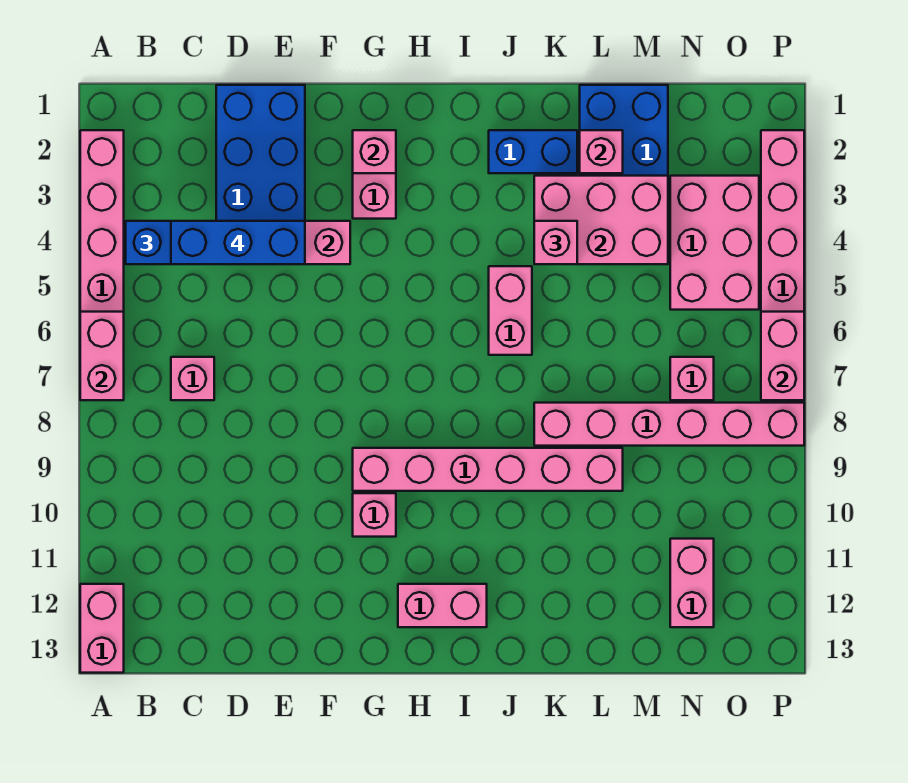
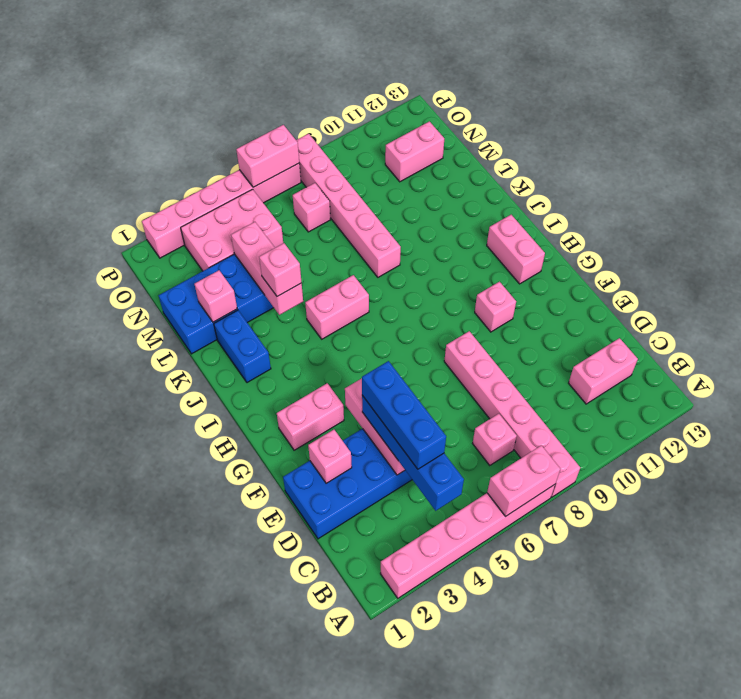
pink brick A12:A13 level 1 -> pink brick C11:C12 level 1
pink brick G2 level 2 -> pink brick E2 level 2
pink brick G9:L9 level 1 -> pink brick A8:F8 level 1
pink brick K3:M4 level 2 -> pink brick K4:M4 level 2

